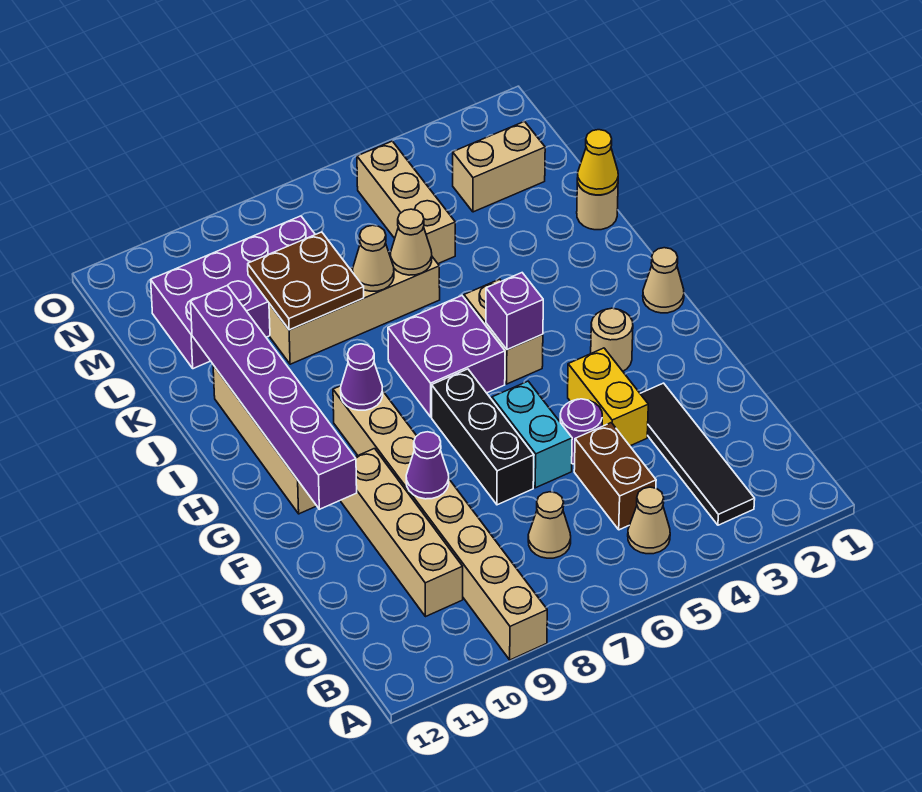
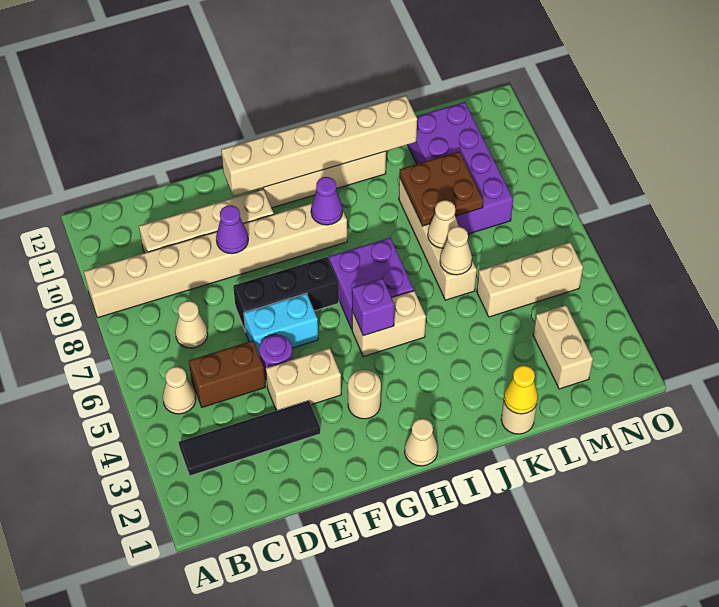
yellow brick E4:F4 level 1 -> tan brick E4:F4 level 1
purple brick F11:K11 level 2 -> tan brick F11:K11 level 2

